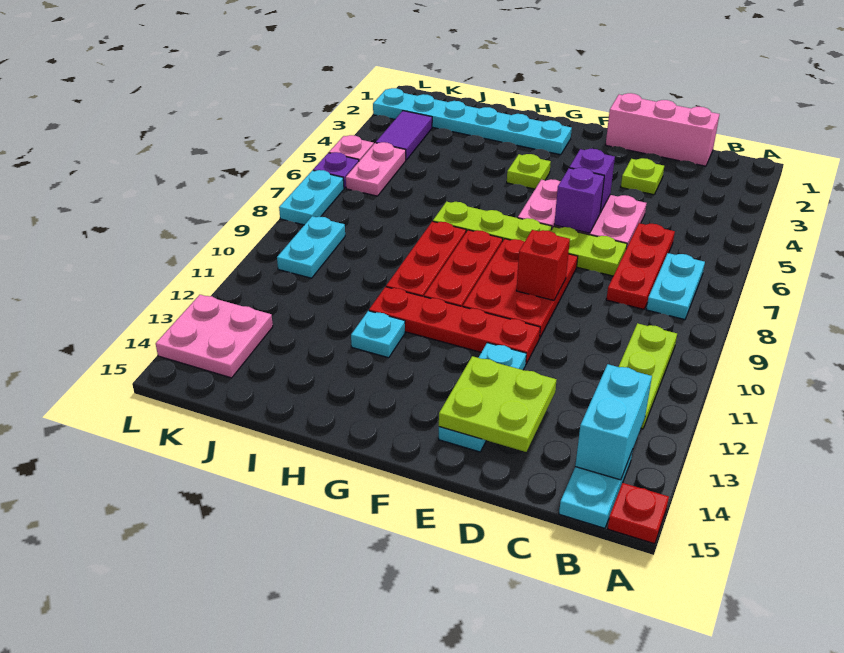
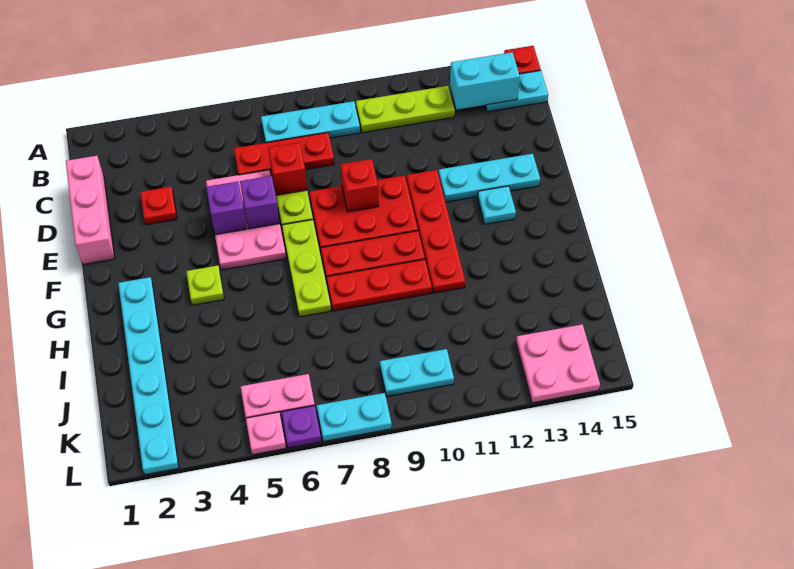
cyan plate B7:B8 level 1 -> cyan plate B7:B9 level 1
lime plate D3 level 1 -> red plate D3 level 1
none -> red brick D7 level 2
lime plate D13:E14 level 2 -> none
cyan plate H12 level 1 -> cyan plate F13 level 1
purple tile K3:K4 level 1 -> none

